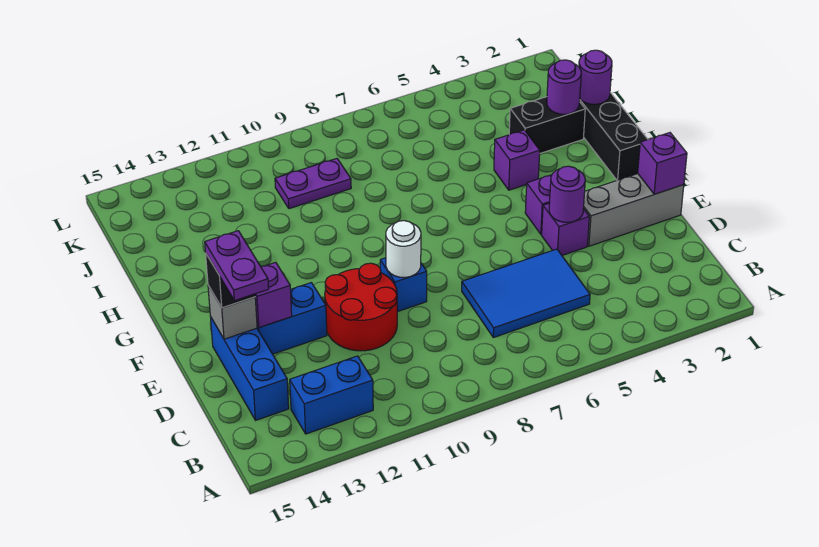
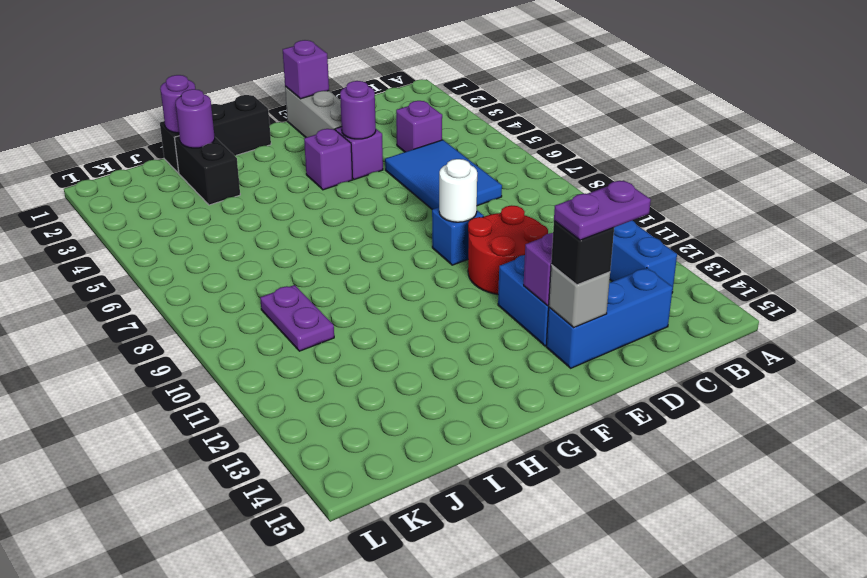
purple brick H4 level 1 -> purple brick C4 level 1

